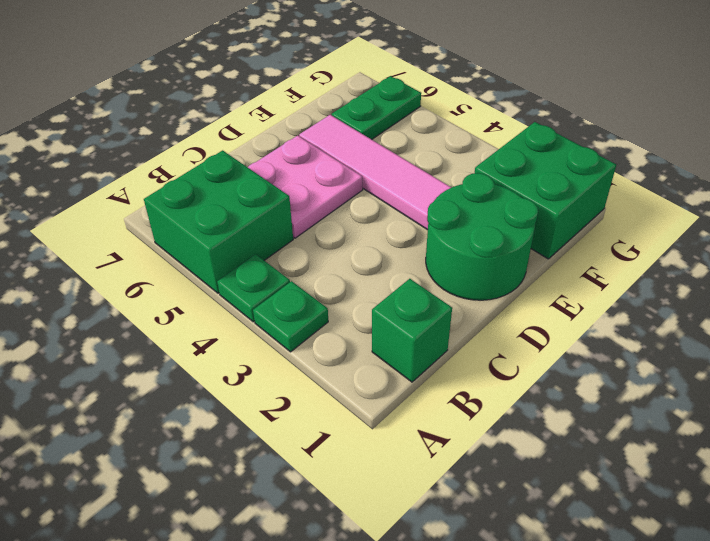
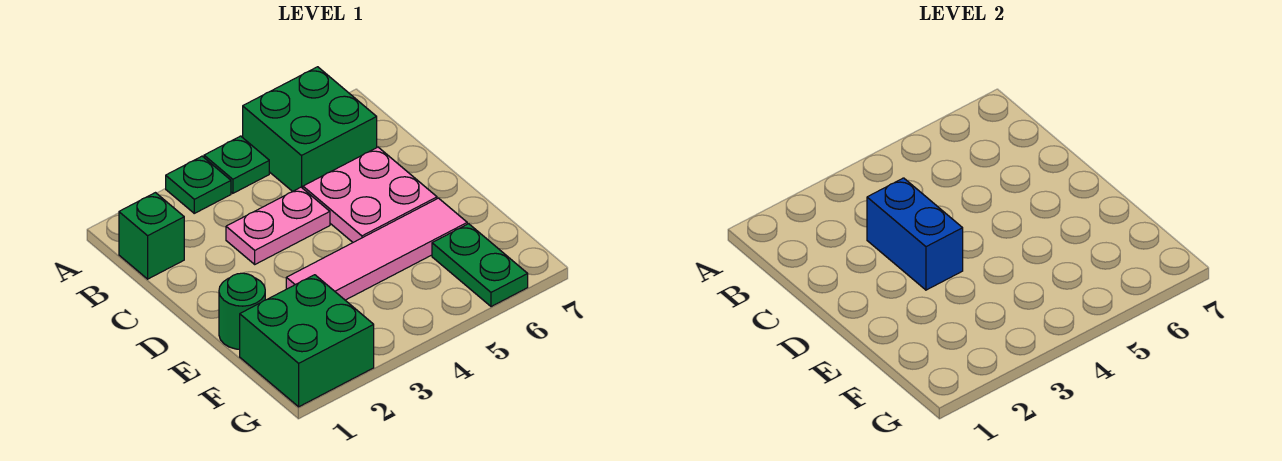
none -> pink plate C3:C4 level 1
none -> blue brick C3:D3 level 2
green round brick D1:E2 level 1 -> green round brick E1 level 1

